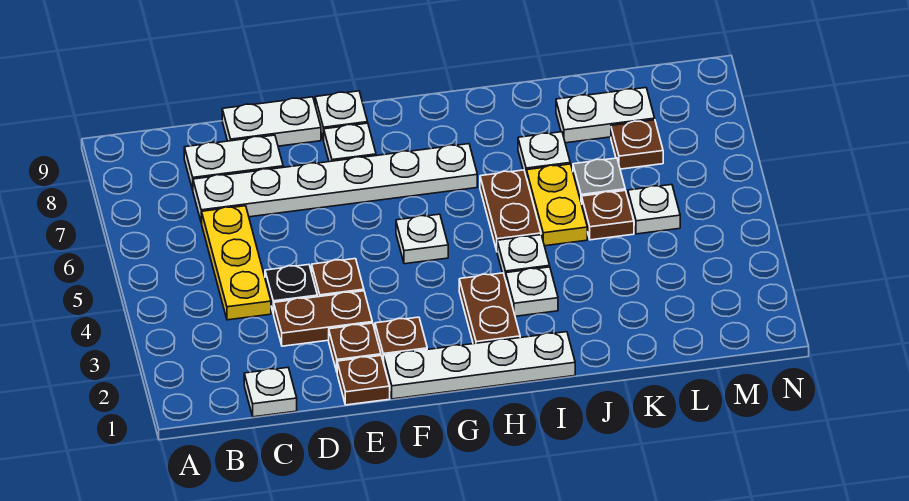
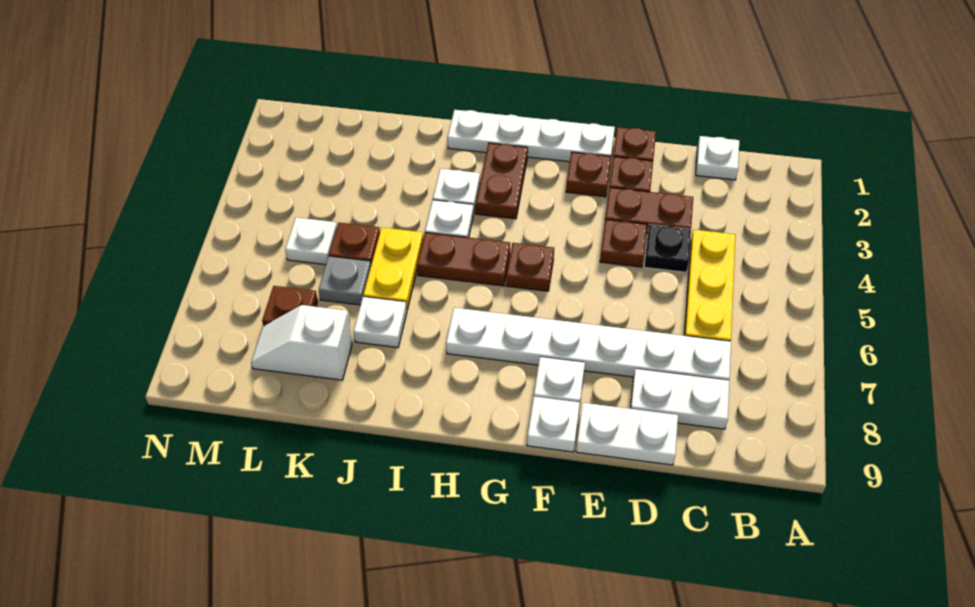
white plate G5 level 1 -> brown plate G5 level 1
brown plate I5:I6 level 1 -> brown plate H5:I5 level 1
white plate K8:L8 level 1 -> white slope K8:L8 level 1 top K

